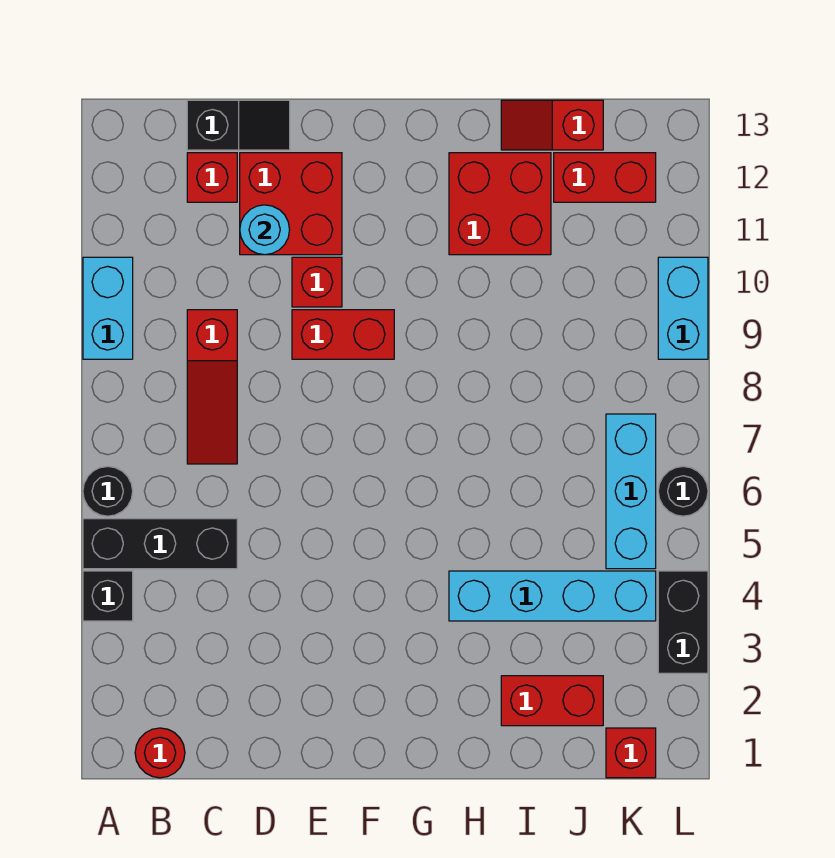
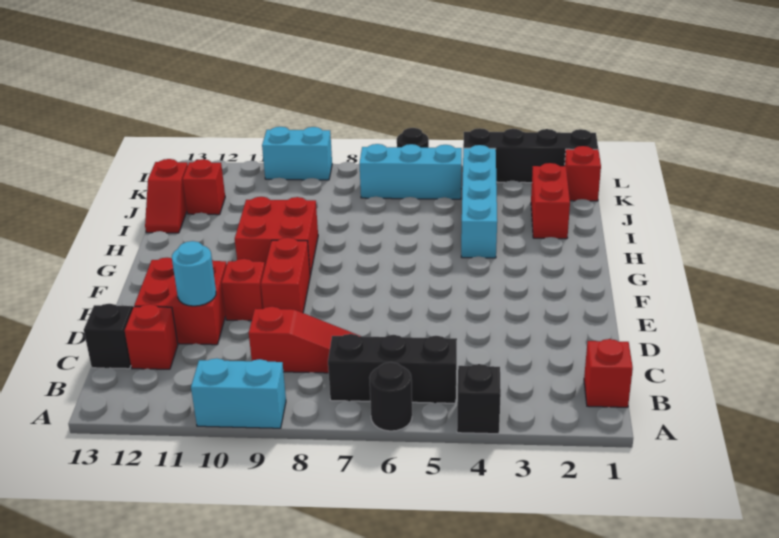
black brick A5:C5 level 1 -> black brick B5:B7 level 1
red round brick B1 level 1 -> red brick B1 level 1
red brick H11:I12 level 1 -> red brick G9:H10 level 1
red brick J12:K12 level 1 -> red brick J12 level 1
black brick L3:L4 level 1 -> black brick L1:L4 level 1

